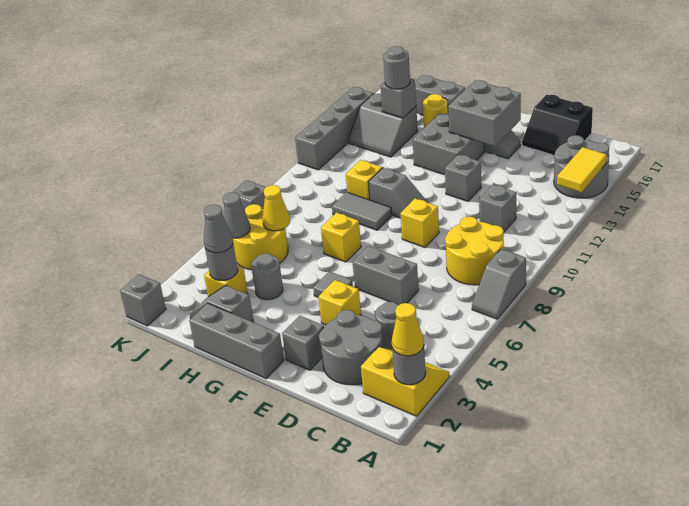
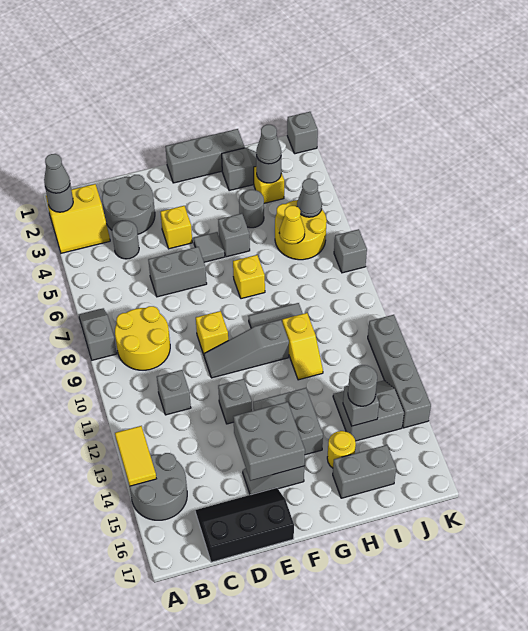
yellow cone A2 level 3 -> grey cone A2 level 3
black slope C16:D17 level 1 top 17 -> black slope C16:E17 level 1 top 17
grey brick E2 level 1 -> grey brick G5 level 1
grey slope F10:G10 level 1 top G -> grey slope E10:G10 level 1 top G

